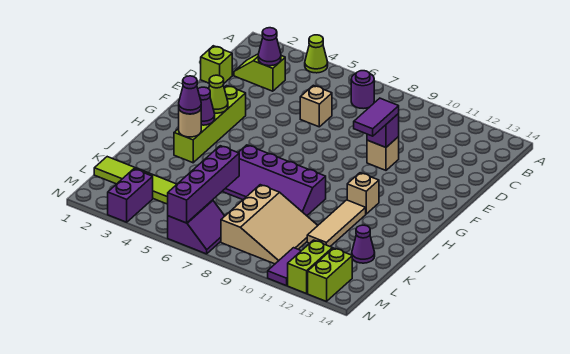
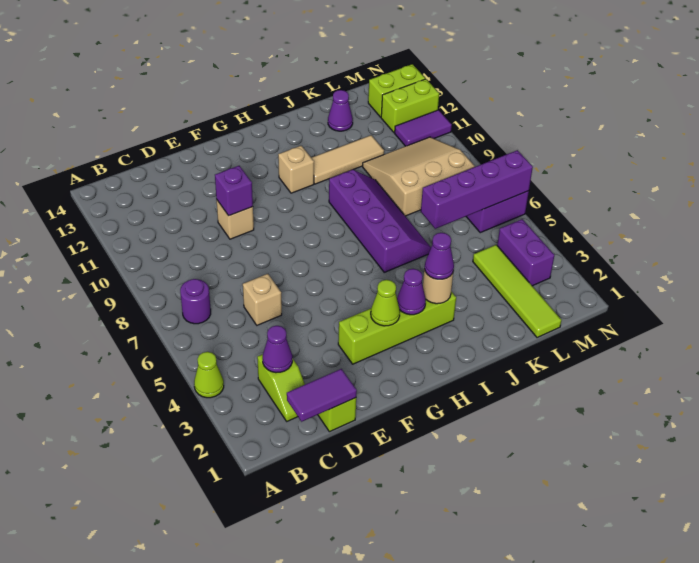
purple tile E10:F10 level 3 -> purple tile C1:D1 level 2
purple brick M3:N3 level 1 -> purple brick M3:M4 level 1

